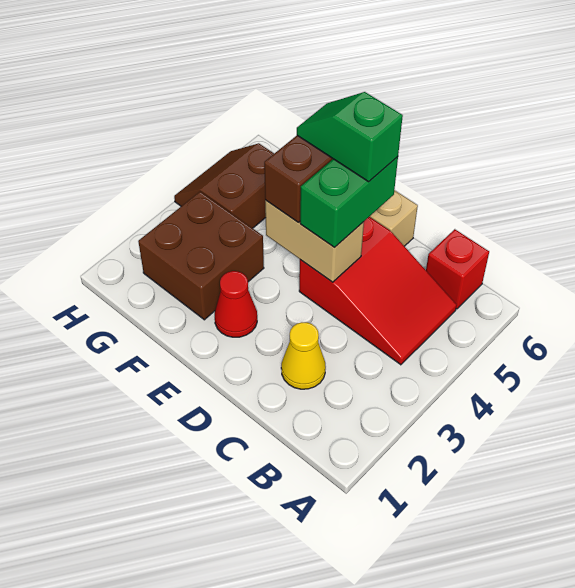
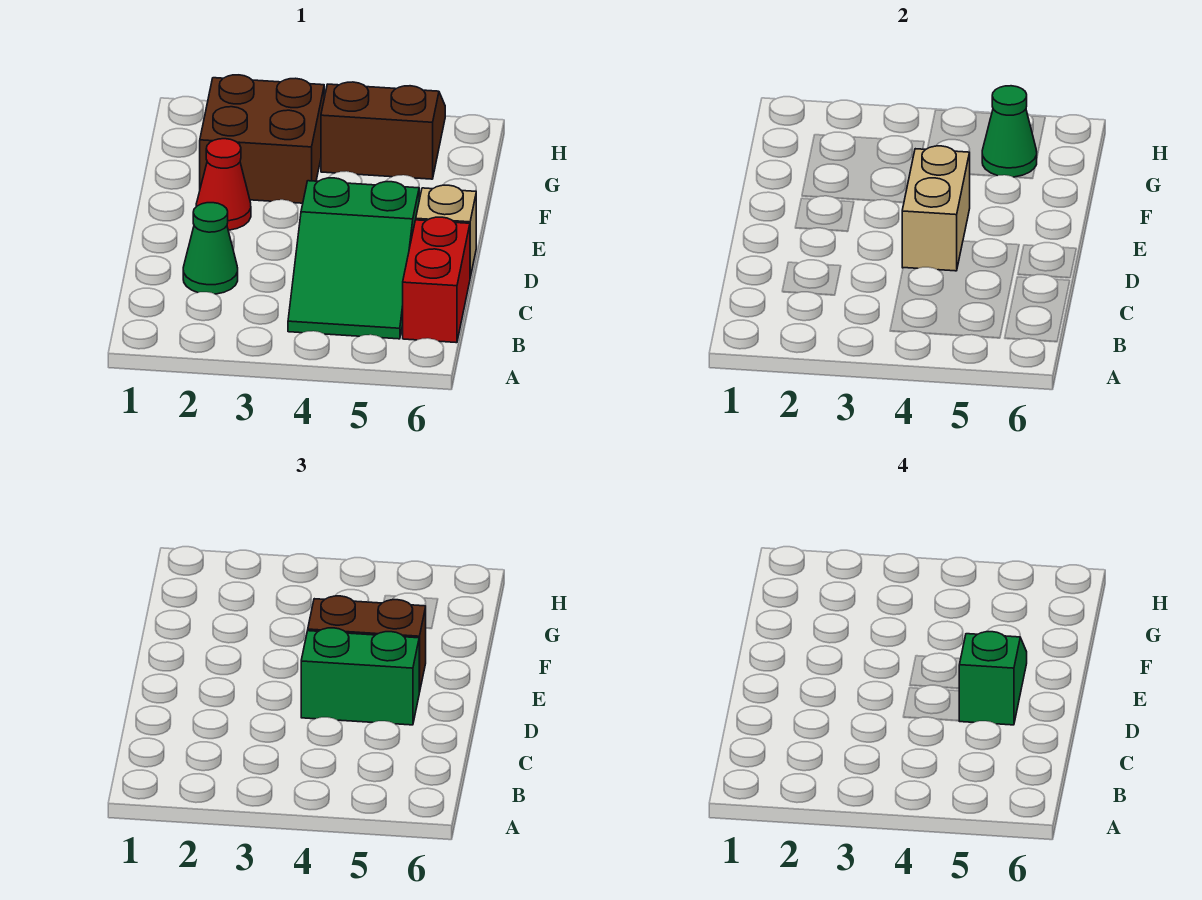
red slope B4:D5 level 1 top D -> green slope B4:D5 level 1 top D
red brick B6 level 1 -> red brick B6:C6 level 1
yellow cone C2 level 1 -> green cone C2 level 1
none -> green cone G5 level 2

